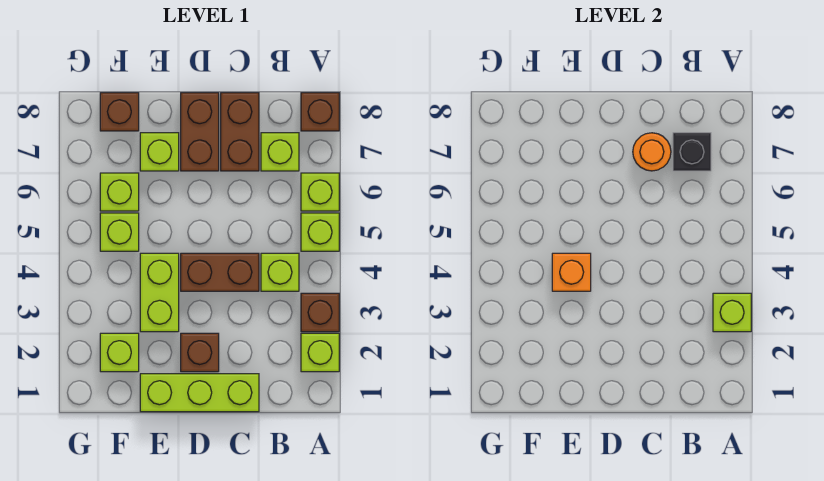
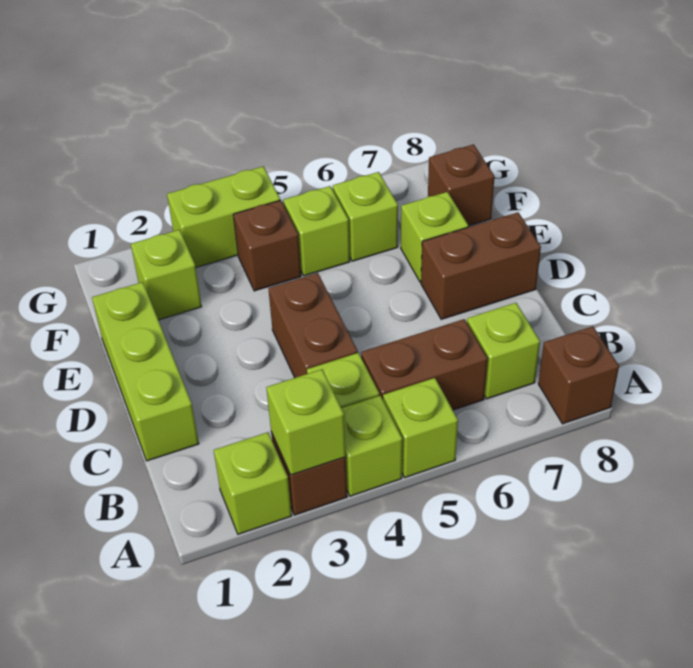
lime brick A6 level 1 -> lime brick A4 level 1
black brick B7 level 2 -> none
brown brick C7:C8 level 1 -> brown brick B5:B6 level 1
orange round brick C7 level 2 -> none
brown brick D2 level 1 -> brown brick F4 level 1
lime brick E3:E4 level 1 -> lime brick G3:G4 level 1
orange brick E4 level 2 -> none

